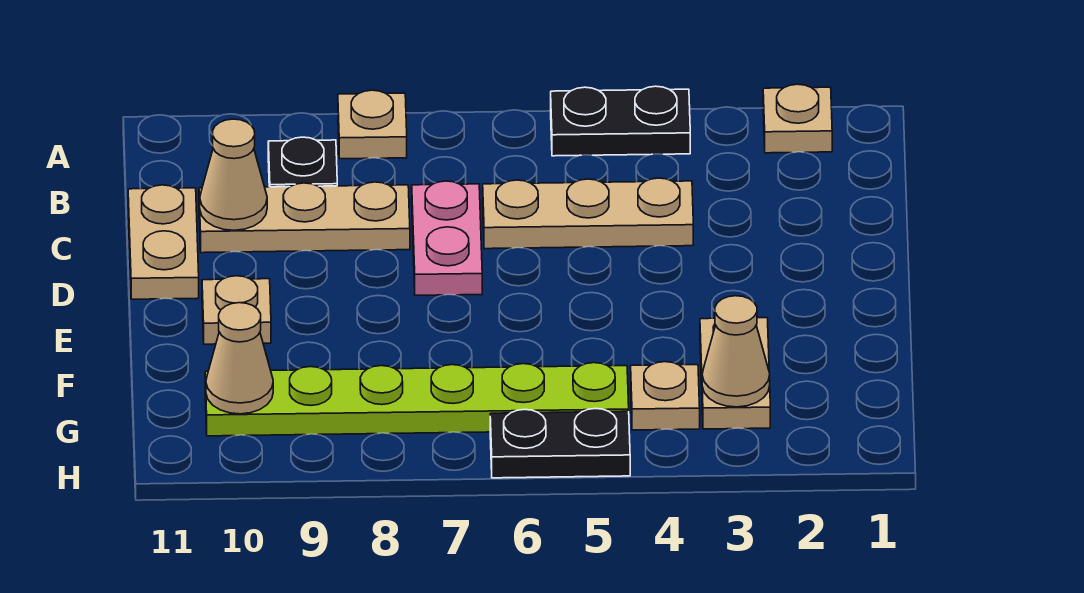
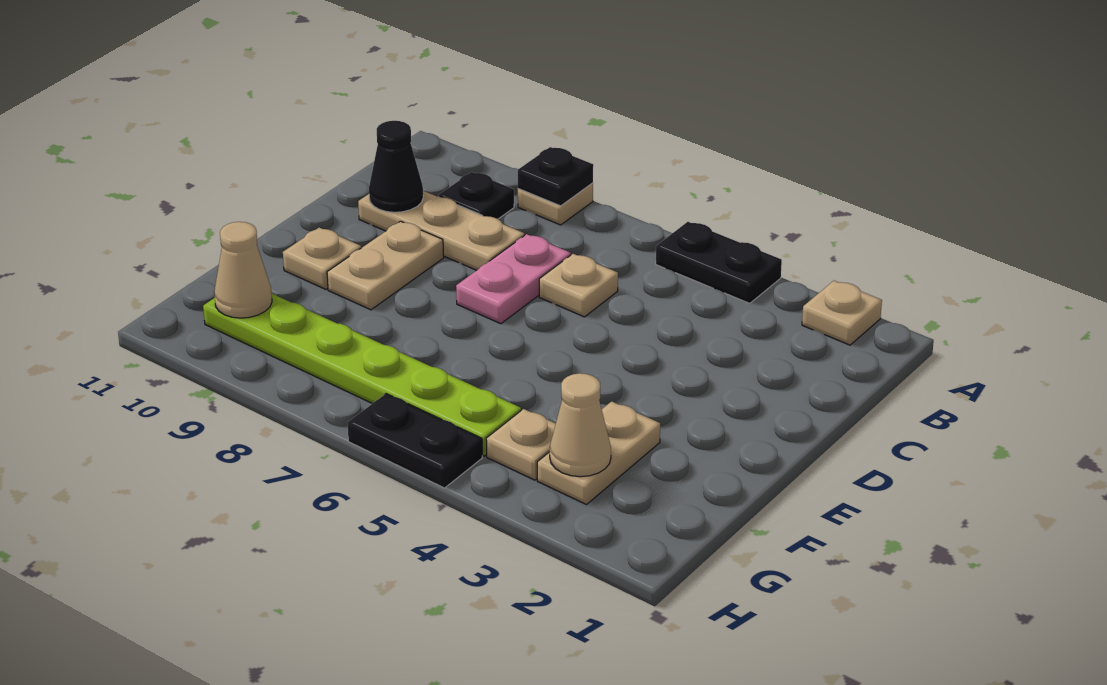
none -> black plate A8 level 2
tan plate C4:C6 level 1 -> tan plate C6 level 1
tan cone C10 level 2 -> black cone C10 level 2
tan plate C11:D11 level 1 -> tan plate D9:E9 level 1

